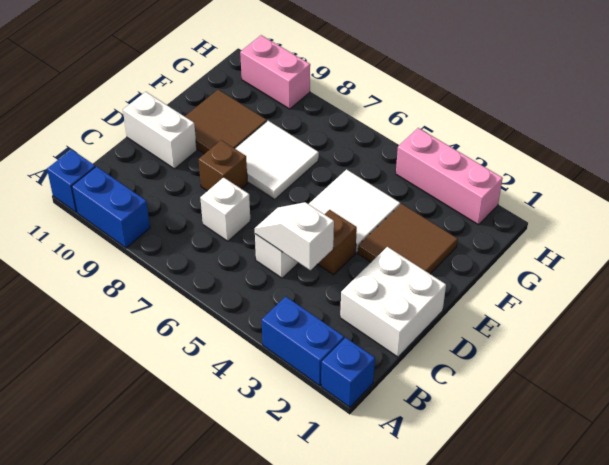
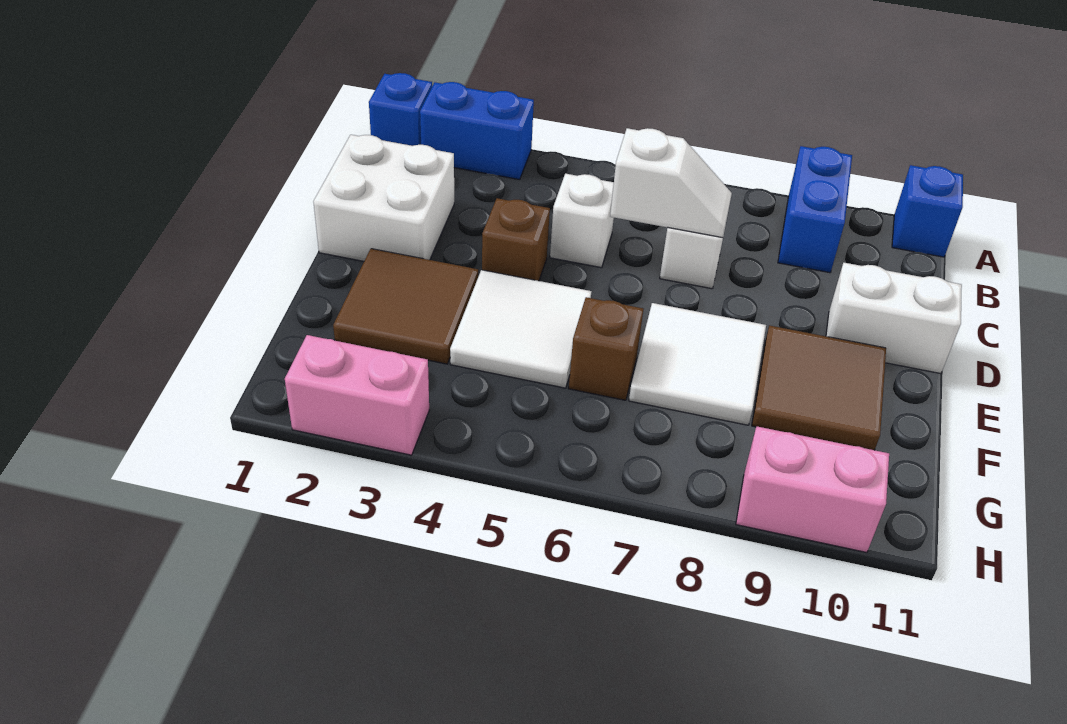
blue brick A9:A10 level 1 -> blue brick A9:B9 level 1
white slope C4:C5 level 2 top 4 -> white slope C6:C7 level 2 top 6
brown brick D8 level 1 -> brown brick F6 level 1
pink brick H2:H4 level 1 -> pink brick H2:H3 level 1

